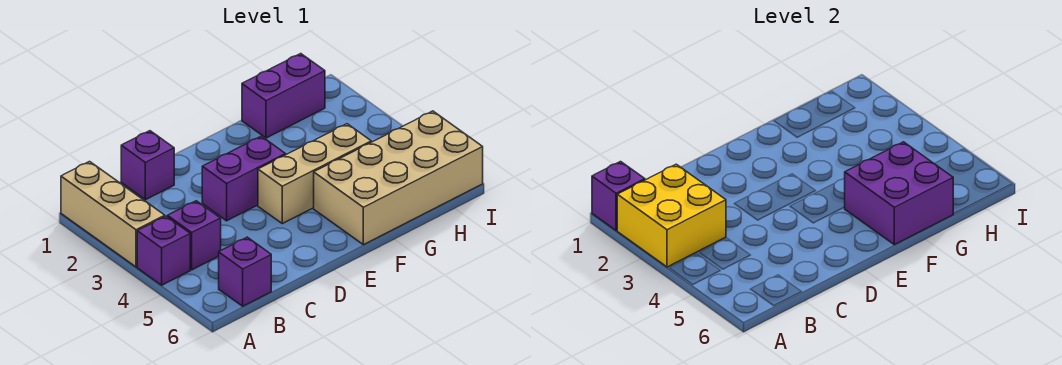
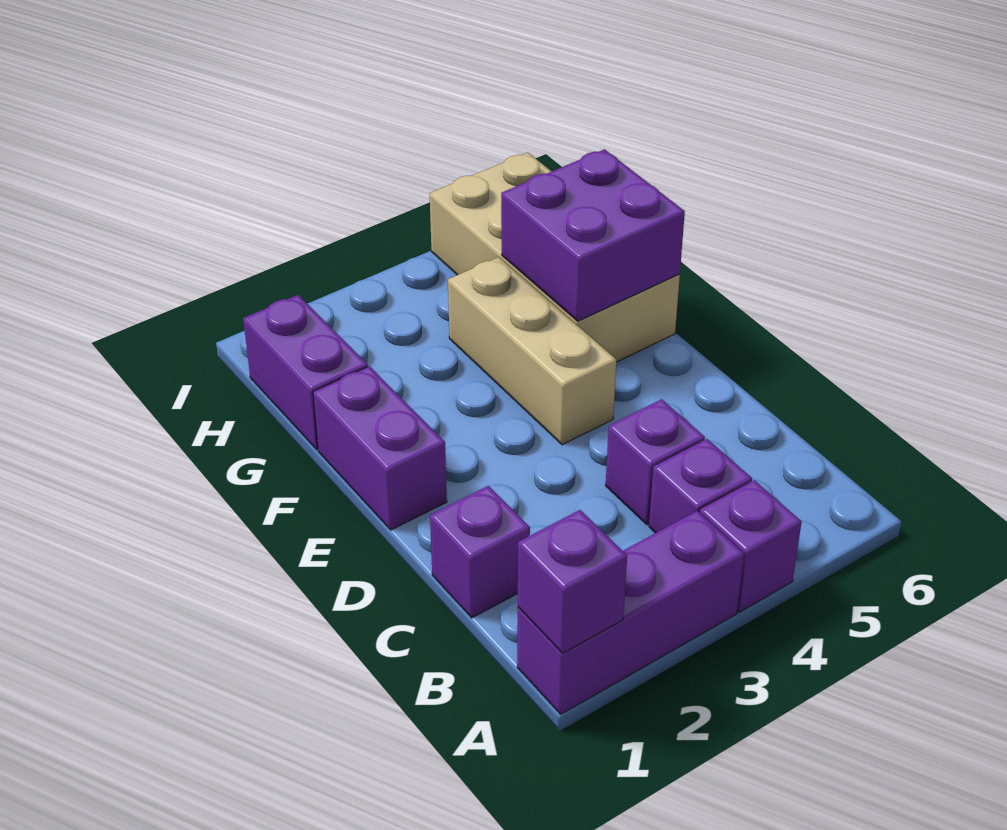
tan brick A1:A3 level 1 -> purple brick A1:A3 level 1
yellow brick A2:B3 level 2 -> none
purple brick B6 level 1 -> purple brick C4 level 1
purple brick D3:E3 level 1 -> purple brick E1:F1 level 1

